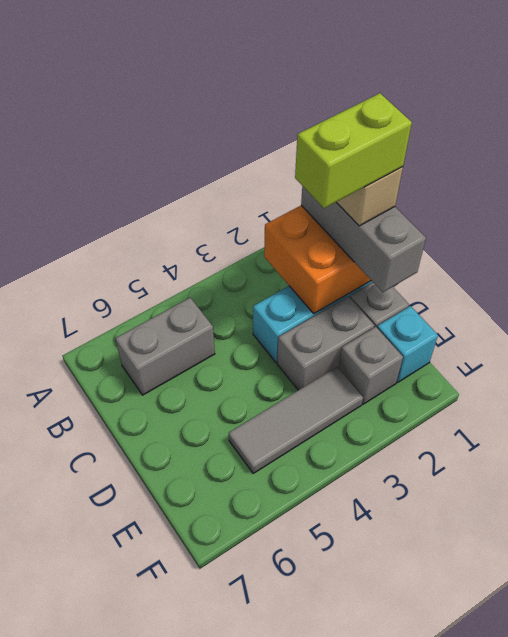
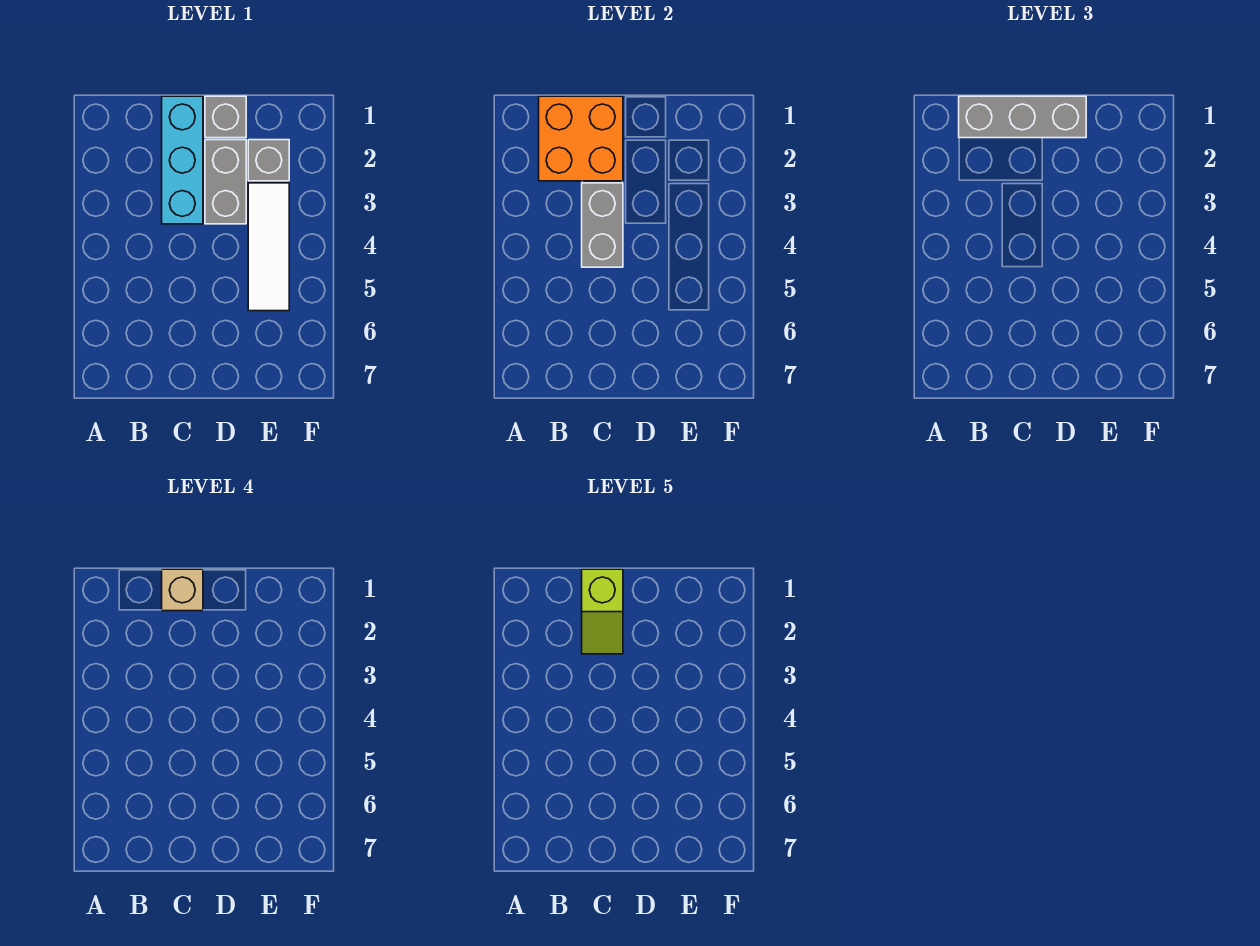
grey brick B5:B6 level 1 -> grey brick C3:C4 level 2
lime brick C1:C2 level 5 -> lime slope C1:C2 level 5 top 1
cyan brick E1 level 1 -> none
grey tile E3:E5 level 1 -> white tile E3:E5 level 1

